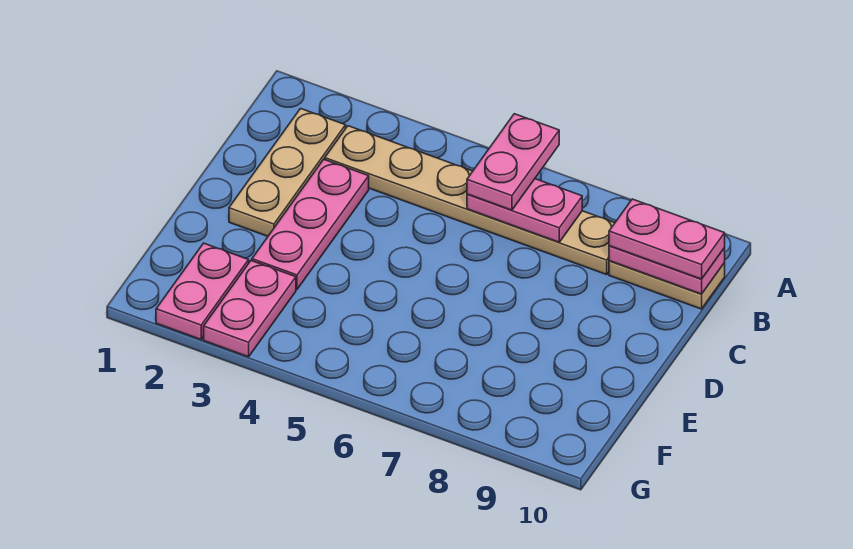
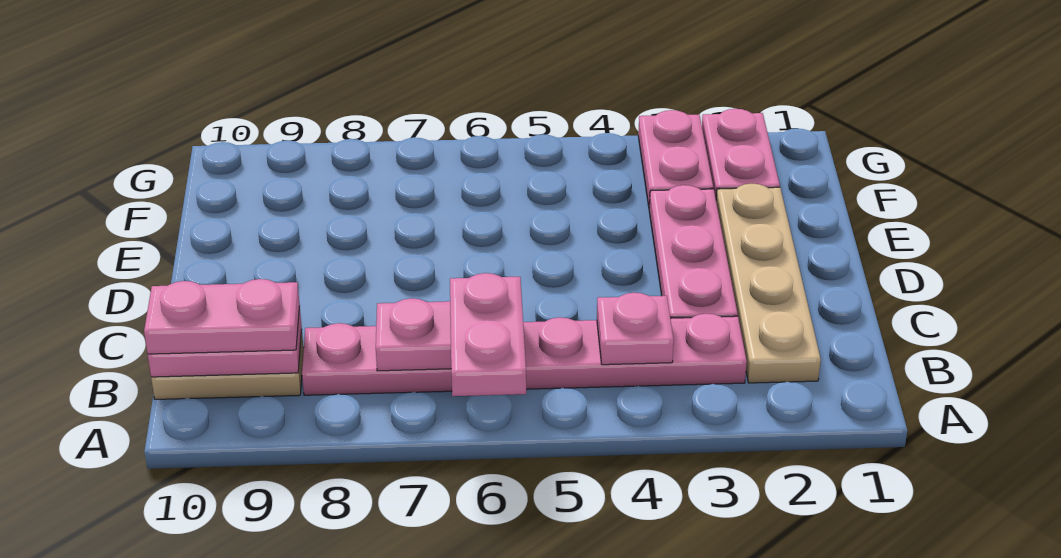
tan plate B2:D2 level 1 -> tan plate B2:E2 level 1
tan plate B3:B8 level 1 -> pink plate B3:B8 level 1
none -> pink plate B4 level 2

